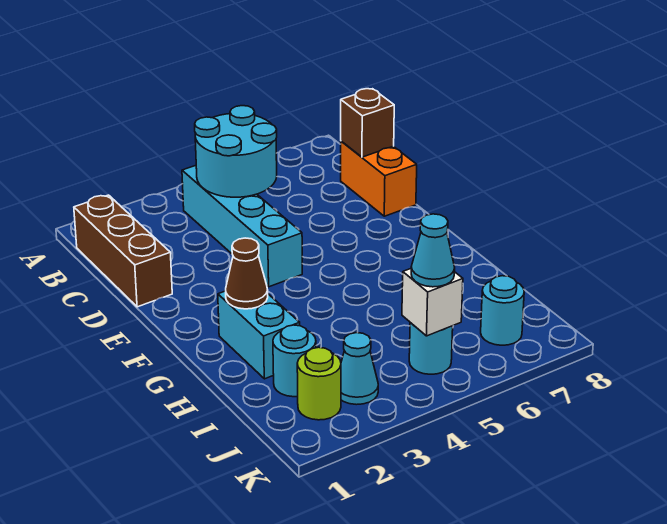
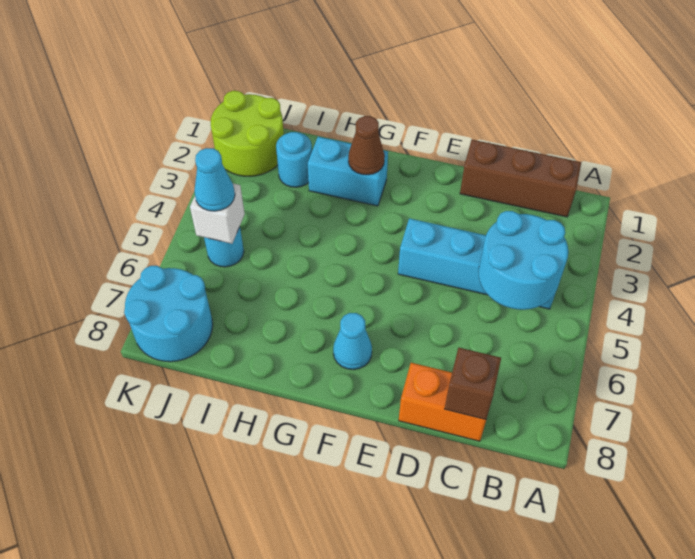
lime round brick J2 level 1 -> lime round brick J1:K2 level 1
cyan cone J3 level 1 -> cyan cone F7 level 1
cyan round brick J7 level 1 -> cyan round brick J7:K8 level 1

